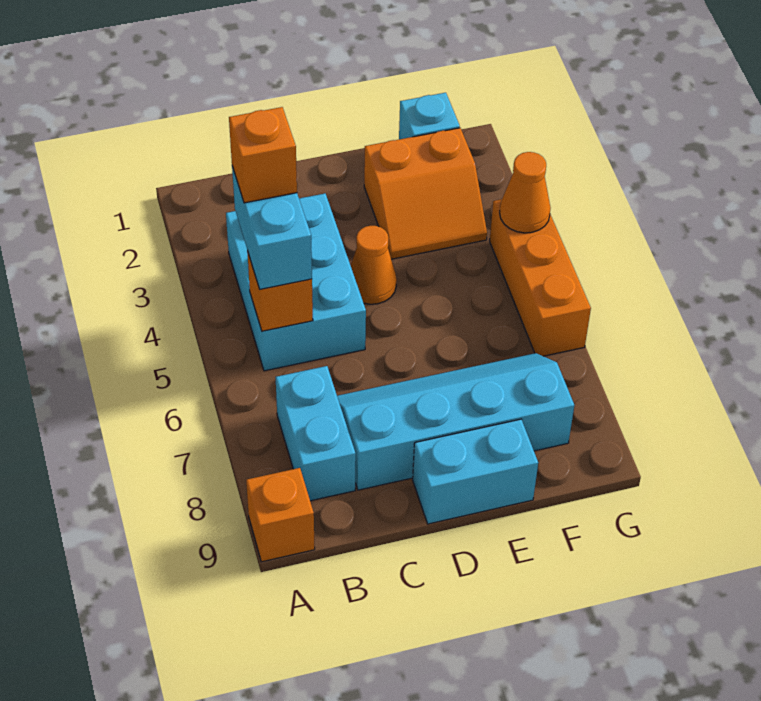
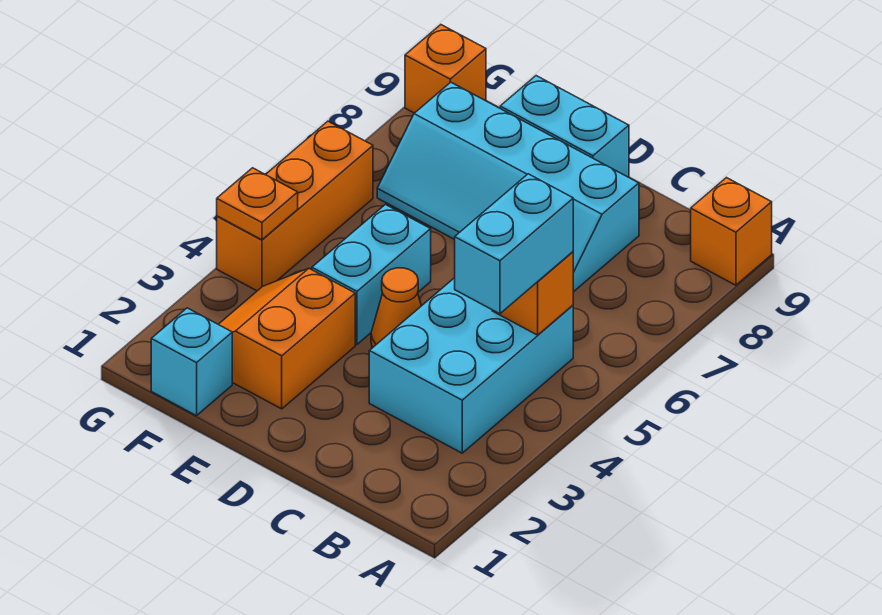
orange brick B4 level 4 -> orange brick G9 level 1
cyan brick B7:B8 level 1 -> cyan brick E4:E5 level 1
orange slope E2:F3 level 1 top 2 -> orange slope E2:F3 level 1 top E
orange cone G4 level 2 -> orange plate G4 level 2

